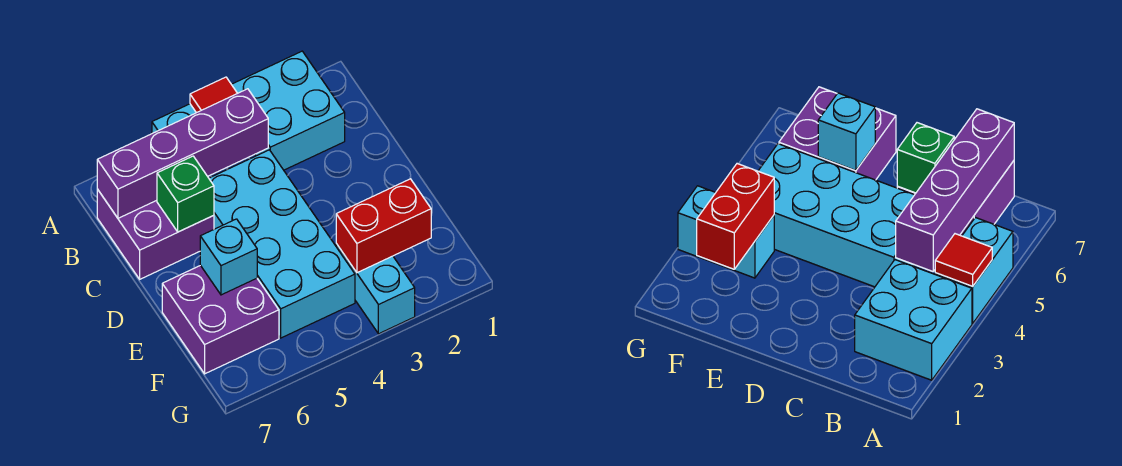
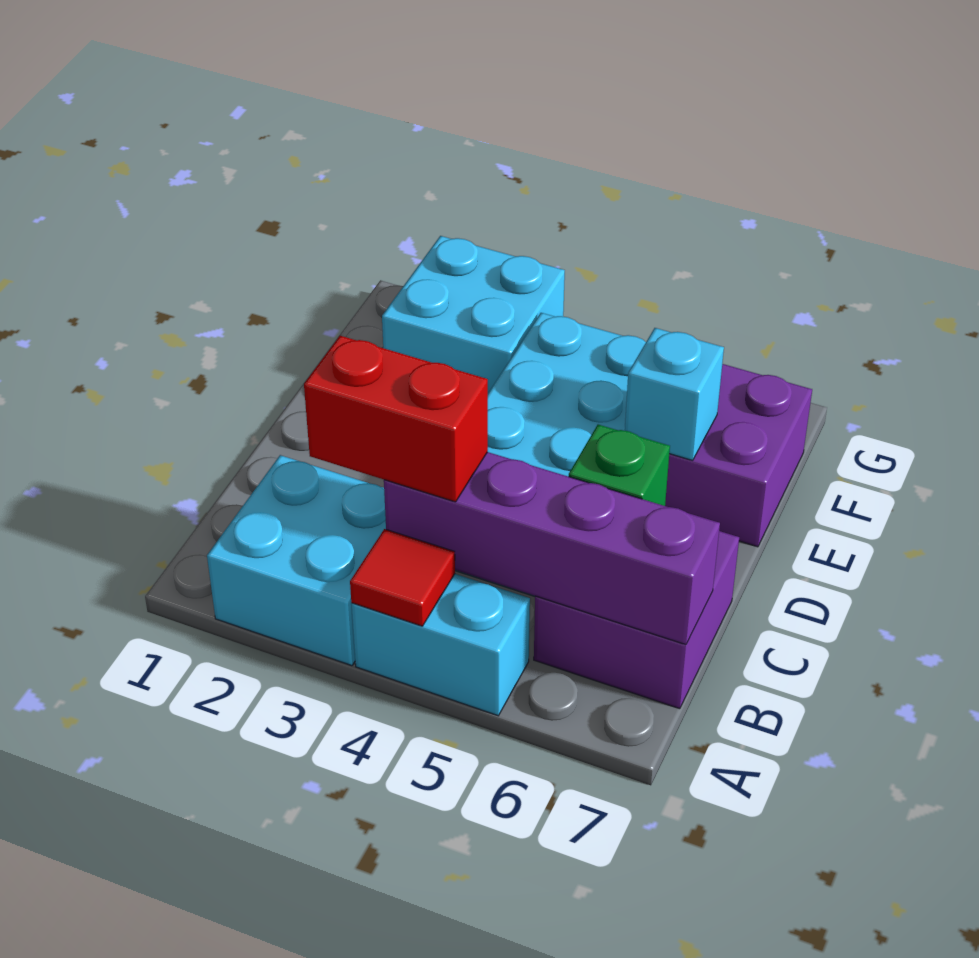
red brick F2:F3 level 2 -> red brick B3:B4 level 3
cyan brick F3:G3 level 1 -> cyan brick F2:G3 level 1

